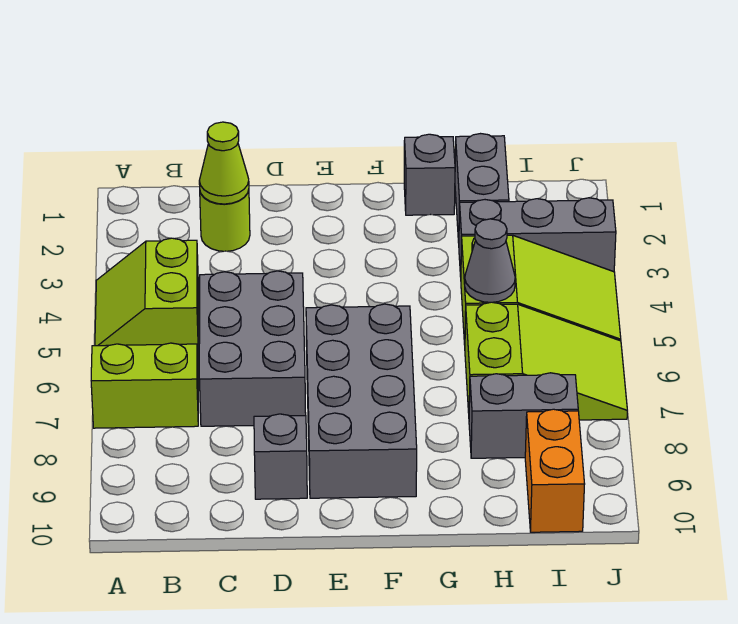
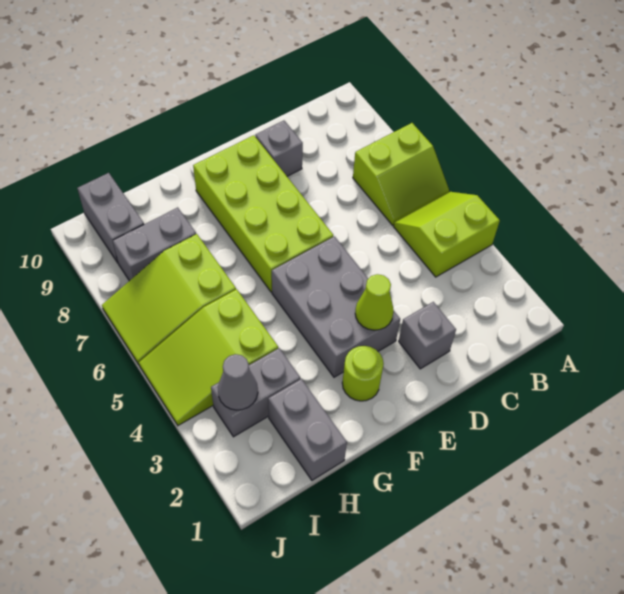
lime slope A4:B5 level 1 top B -> lime slope A4:B5 level 1 top 4
lime round brick C2 level 1 -> lime round brick F2 level 1
lime cone C2 level 2 -> lime cone E3 level 2
grey brick C5:D7 level 1 -> grey brick E3:F5 level 1
grey brick E6:F9 level 1 -> lime brick E6:F9 level 1
grey brick G1 level 1 -> grey brick D2 level 1
grey brick H3:J3 level 1 -> grey brick H3:I3 level 1
grey cone H5 level 2 -> grey cone I3 level 2
orange brick I9:I10 level 1 -> grey brick I9:I10 level 1

